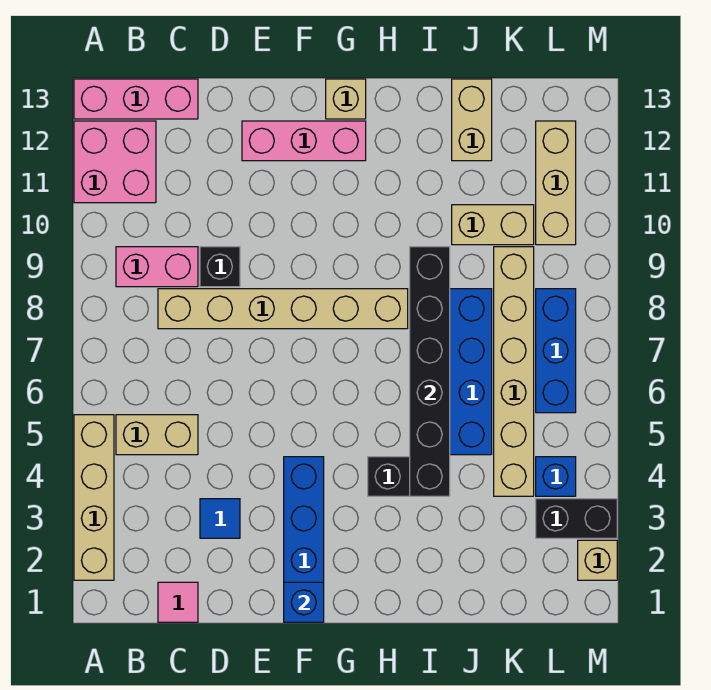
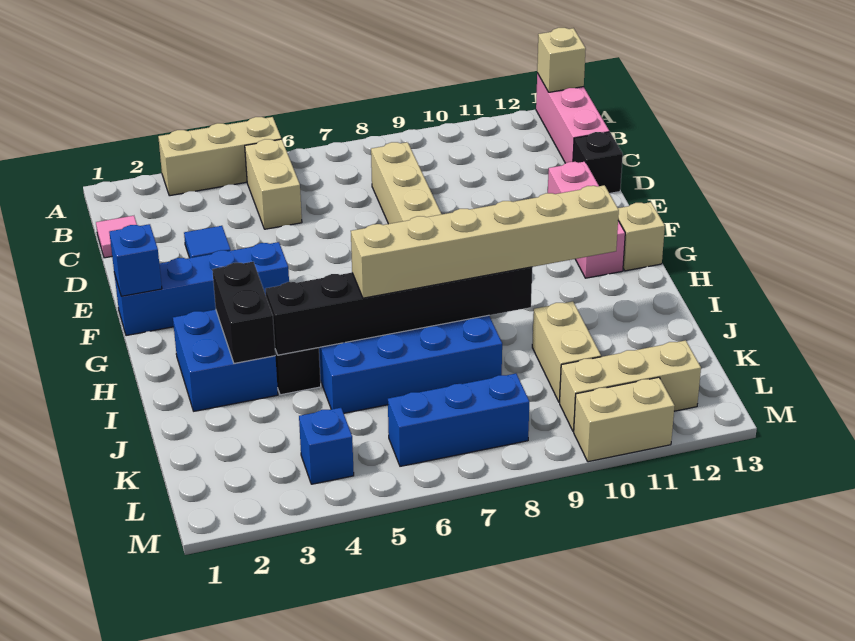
tan brick A2:A5 level 1 -> tan brick A3:A5 level 1
pink brick A11:B12 level 1 -> none
pink brick B9:C9 level 1 -> none
black brick D9 level 1 -> black brick D13 level 1
none -> blue brick H2:I3 level 1
tan brick J12:J13 level 1 -> tan brick M10:M11 level 1
tan brick K4:K9 level 1 -> tan brick I6:I11 level 3
black brick L3:M3 level 1 -> black brick H3:I3 level 2
tan brick M2 level 1 -> tan brick A13 level 2

